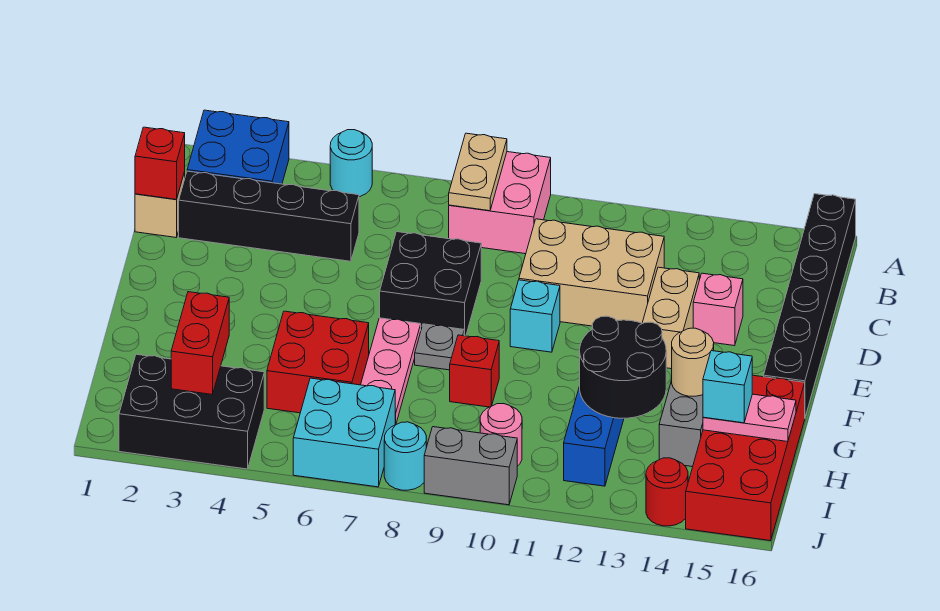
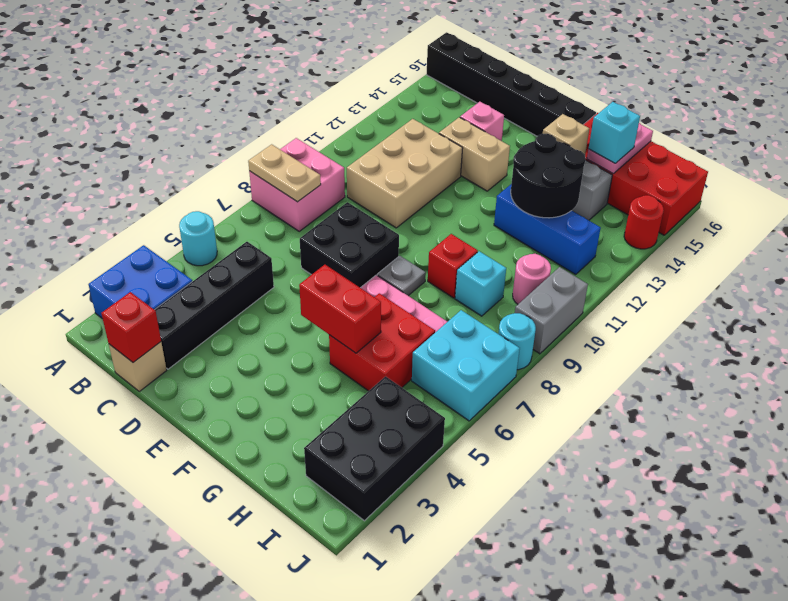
cyan brick E10 level 1 -> cyan brick H9 level 1
tan round brick G14 level 2 -> tan brick G14 level 2
red brick H3:I3 level 2 -> red brick F5:G5 level 2

